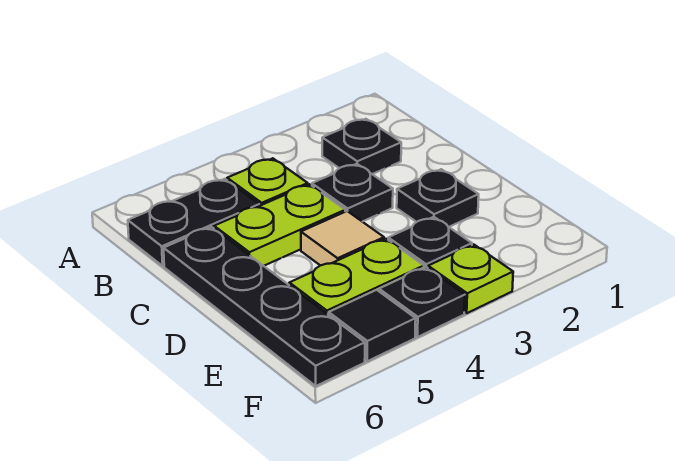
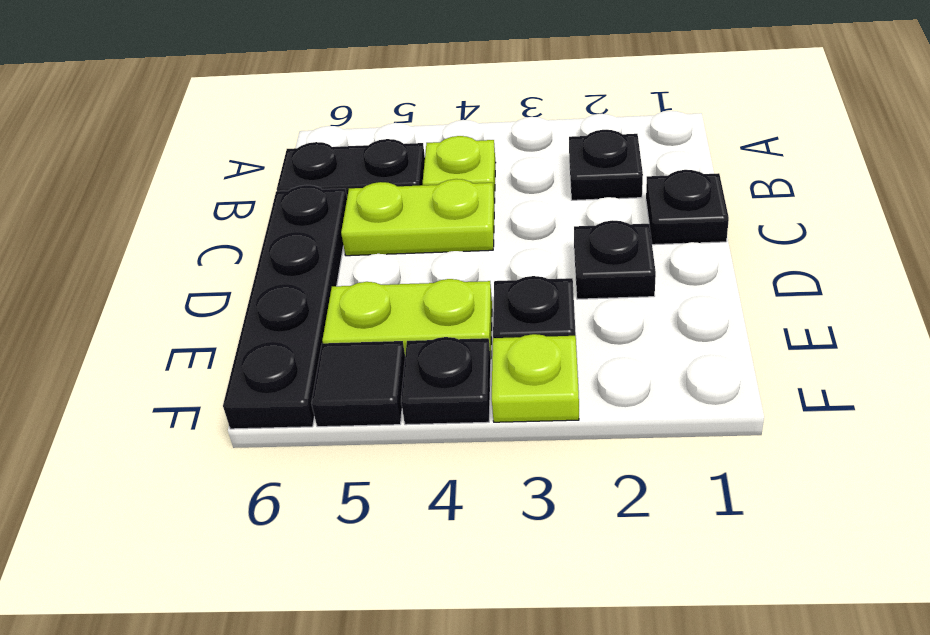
black plate C3 level 1 -> black plate C1 level 1
tan tile D4 level 1 -> none

